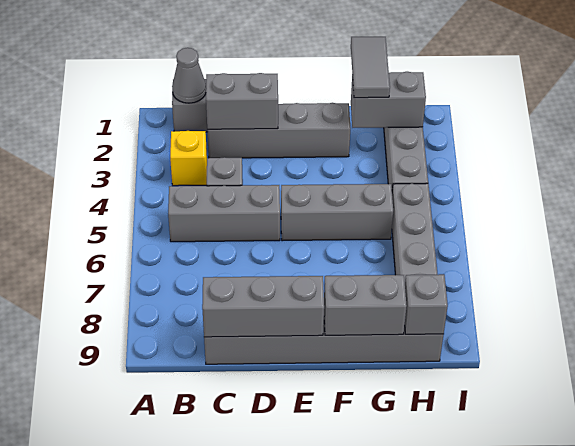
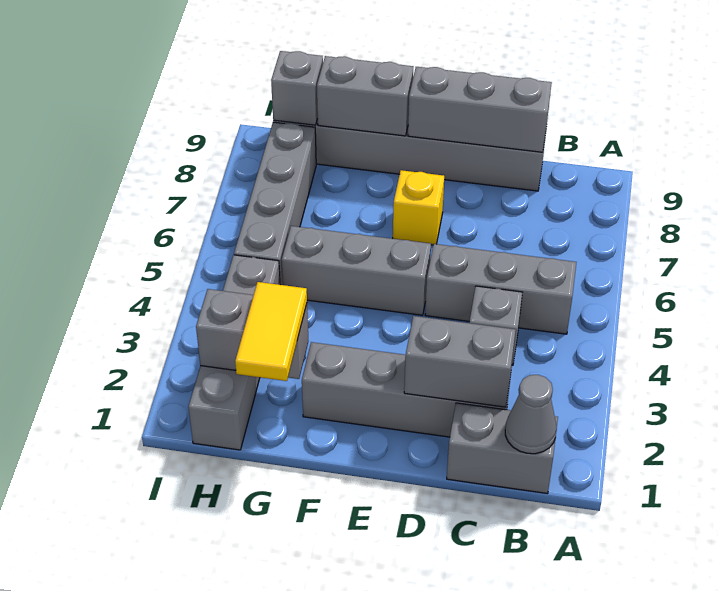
yellow brick B3 level 1 -> yellow brick E7 level 1
grey tile G1:G2 level 3 -> yellow tile G1:G2 level 3

